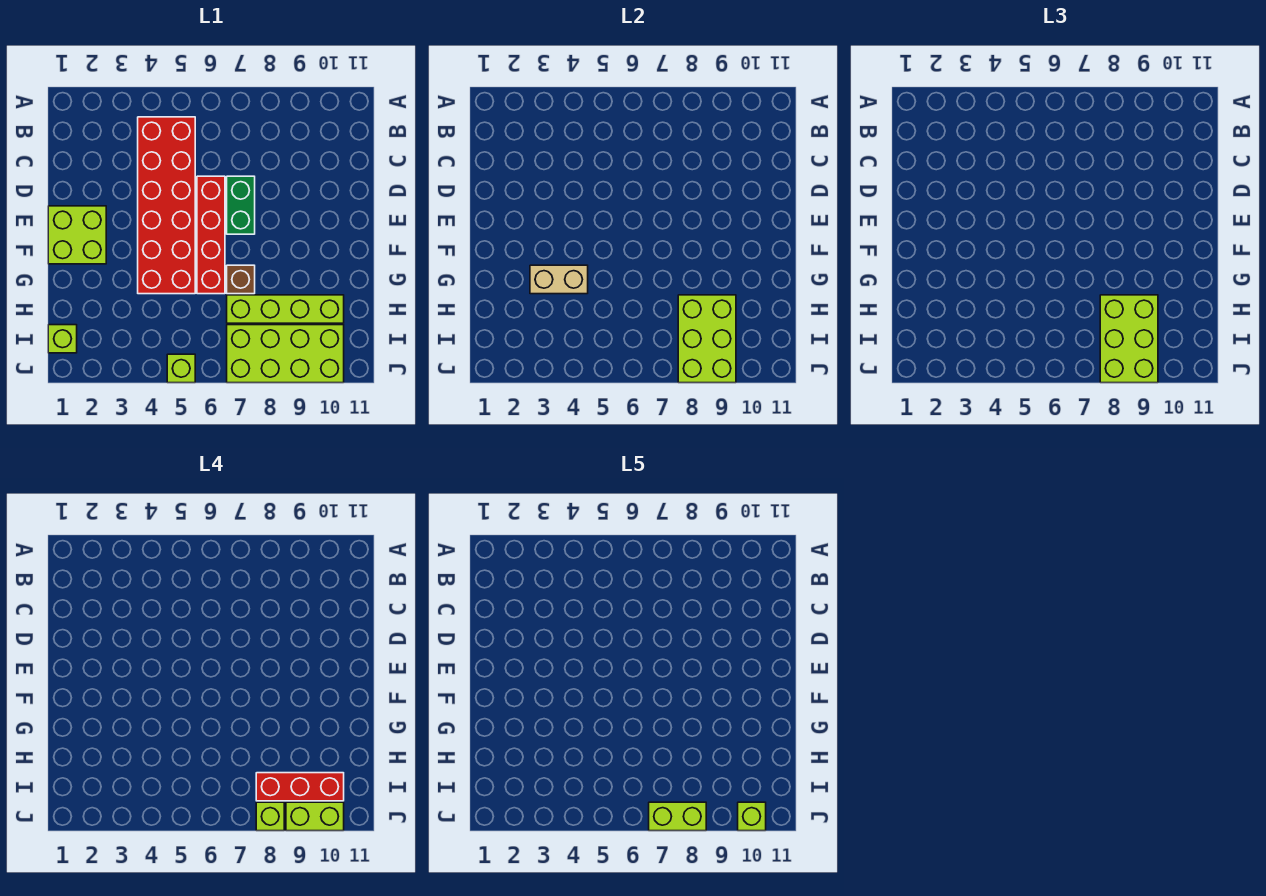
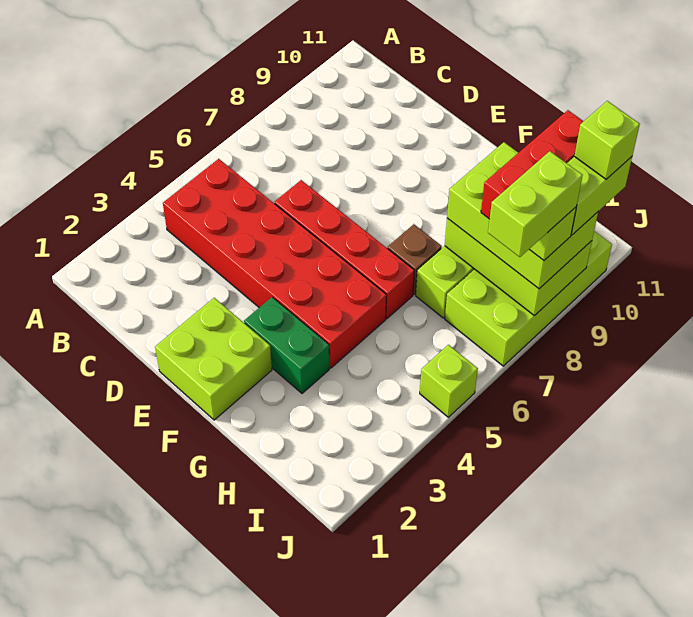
green brick D7:E7 level 1 -> green brick F3:G3 level 1
tan brick G3:G4 level 2 -> none
lime brick I1 level 1 -> none

